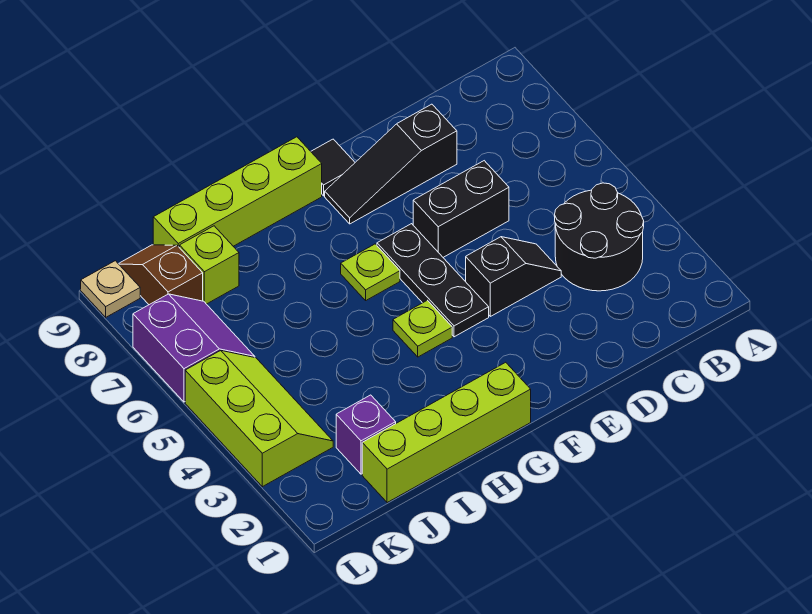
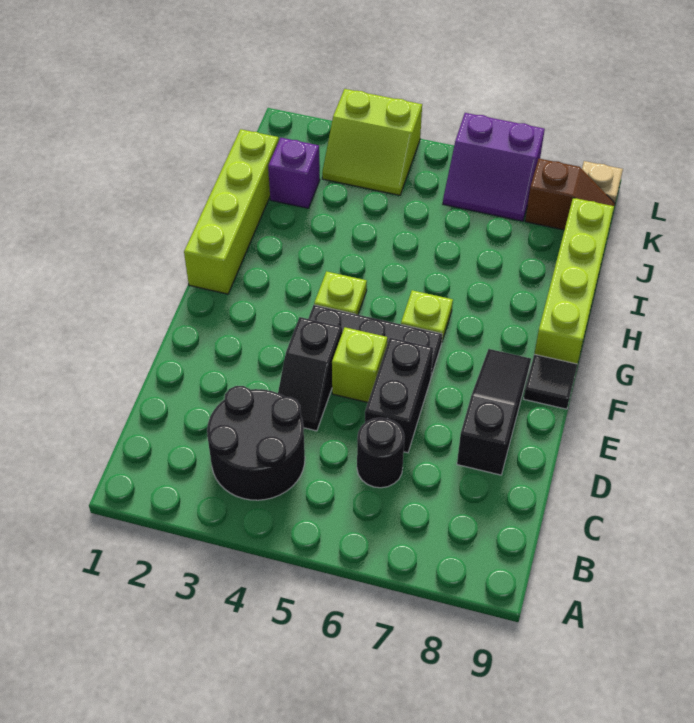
none -> black round brick C6 level 1
lime brick J8 level 1 -> lime brick E5 level 1
lime slope K3:L5 level 1 top L -> lime slope K3:L4 level 1 top L

